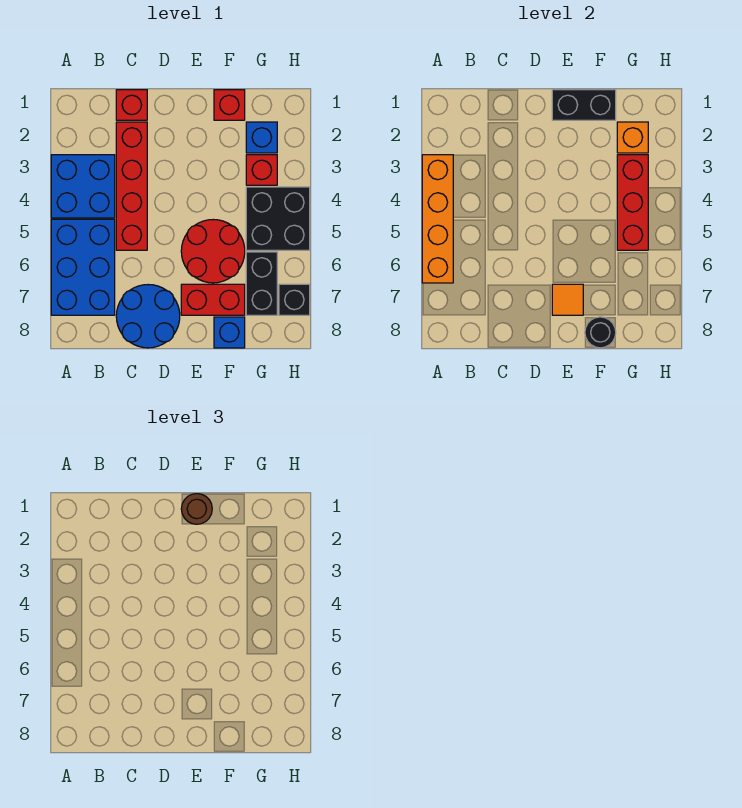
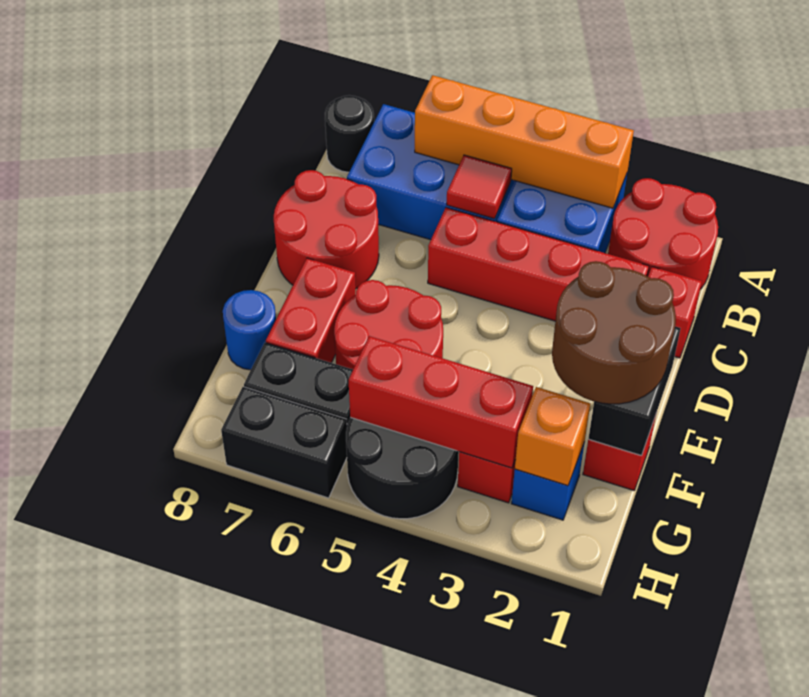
none -> red round brick A1:B2 level 1
none -> red tile B5 level 2
blue round brick C7:D8 level 1 -> red round brick C7:D8 level 1
brown round brick E1 level 3 -> brown round brick E1:F2 level 3
orange tile E7 level 2 -> none
blue brick F8 level 1 -> blue round brick F8 level 1
black round brick F8 level 2 -> black round brick A8 level 1
black brick G4:H5 level 1 -> black round brick G4:H5 level 1
black brick H7 level 1 -> black brick H6:H7 level 1

